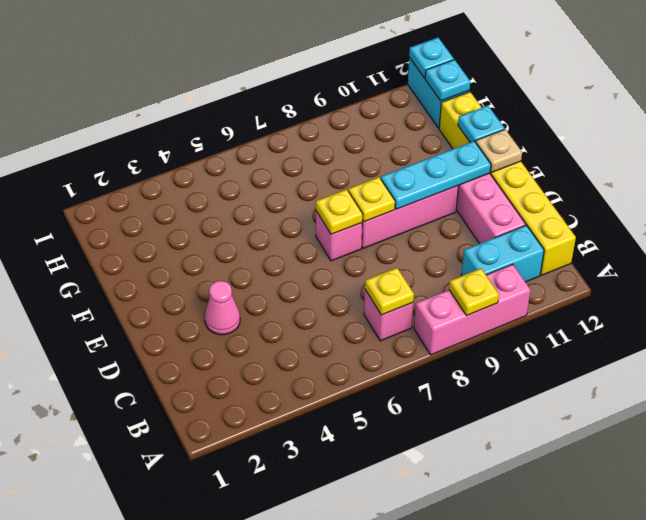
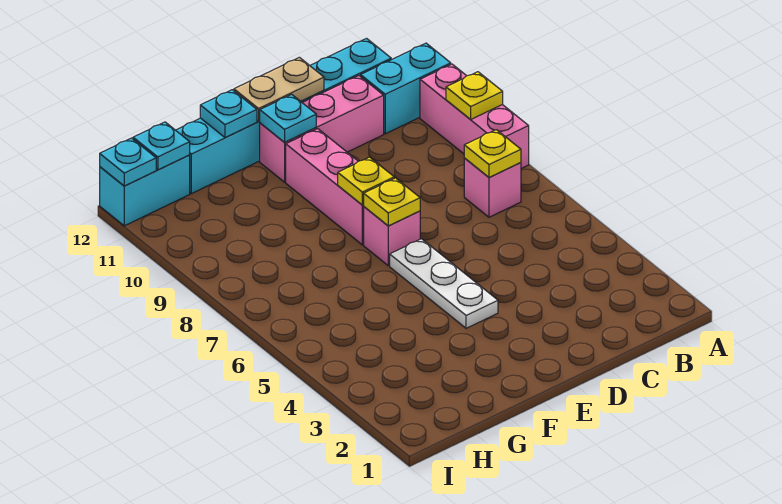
cyan brick B10:B11 level 1 -> cyan brick A11:B11 level 1
yellow brick B12:G12 level 1 -> cyan brick B12:G12 level 1
pink cone D3 level 1 -> none
none -> white plate E4:E6 level 1
cyan plate E9:E11 level 2 -> cyan plate E11 level 2
tan plate E12 level 2 -> tan plate D12:E12 level 2

